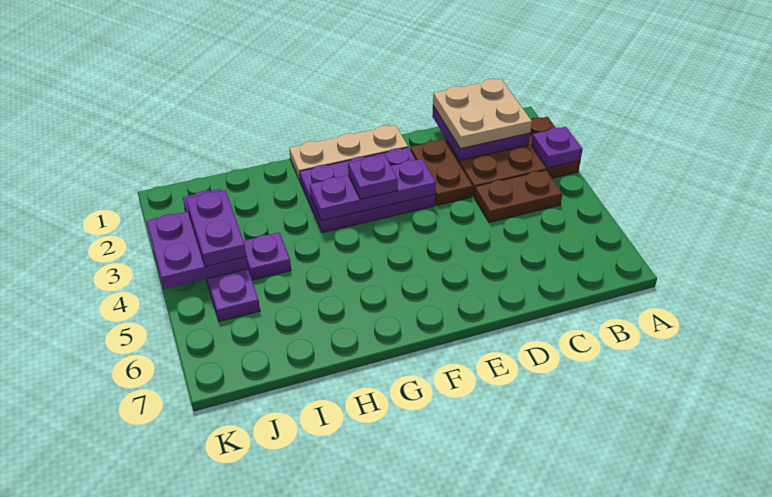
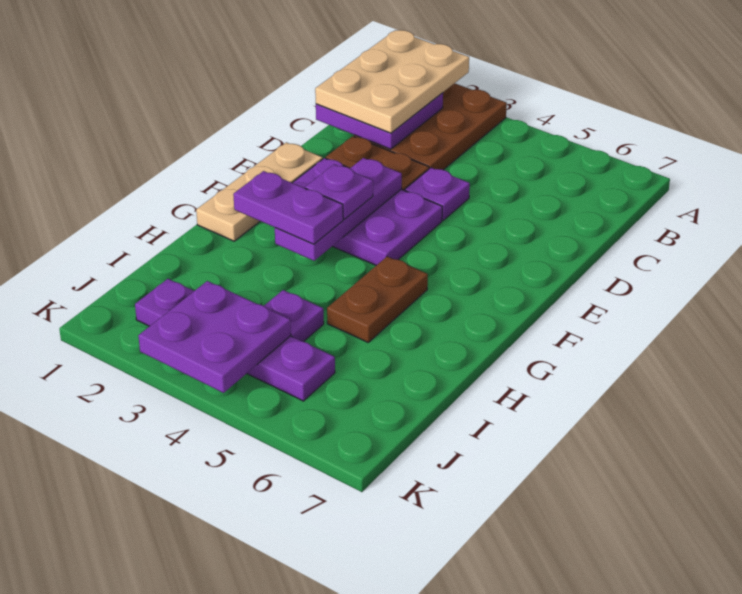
purple plate A3 level 2 -> purple plate D4 level 1
tan plate B1:C2 level 3 -> tan plate A1:C2 level 3
brown plate B4:C4 level 1 -> brown plate G5:H5 level 1
purple plate E2:G3 level 1 -> purple plate E2:F4 level 1
purple plate J3:J4 level 3 -> purple plate G2:G3 level 3

